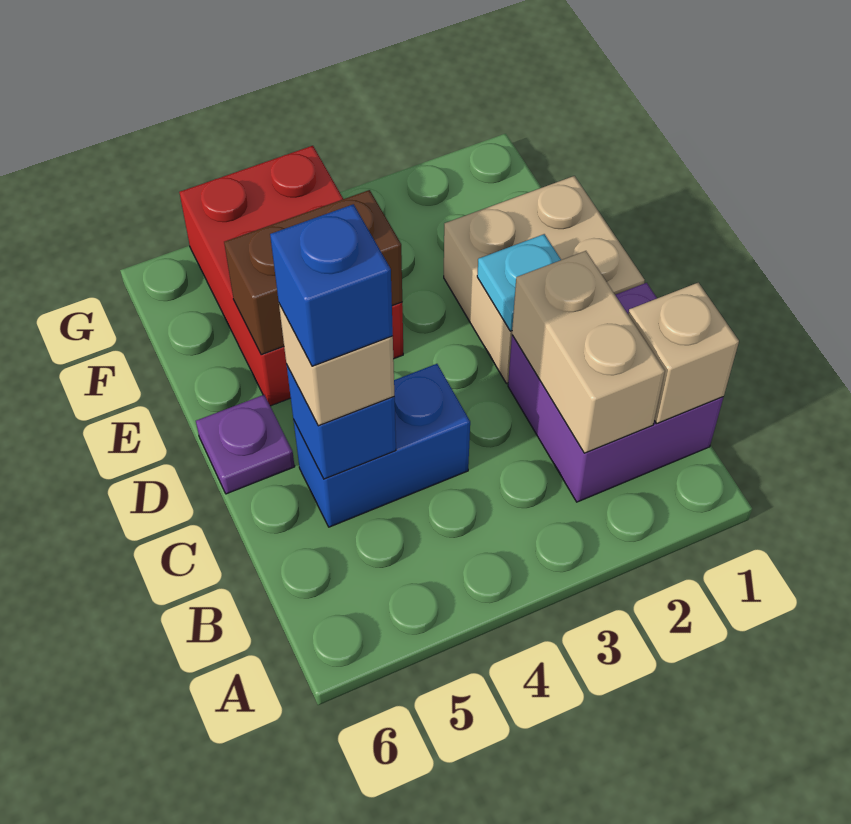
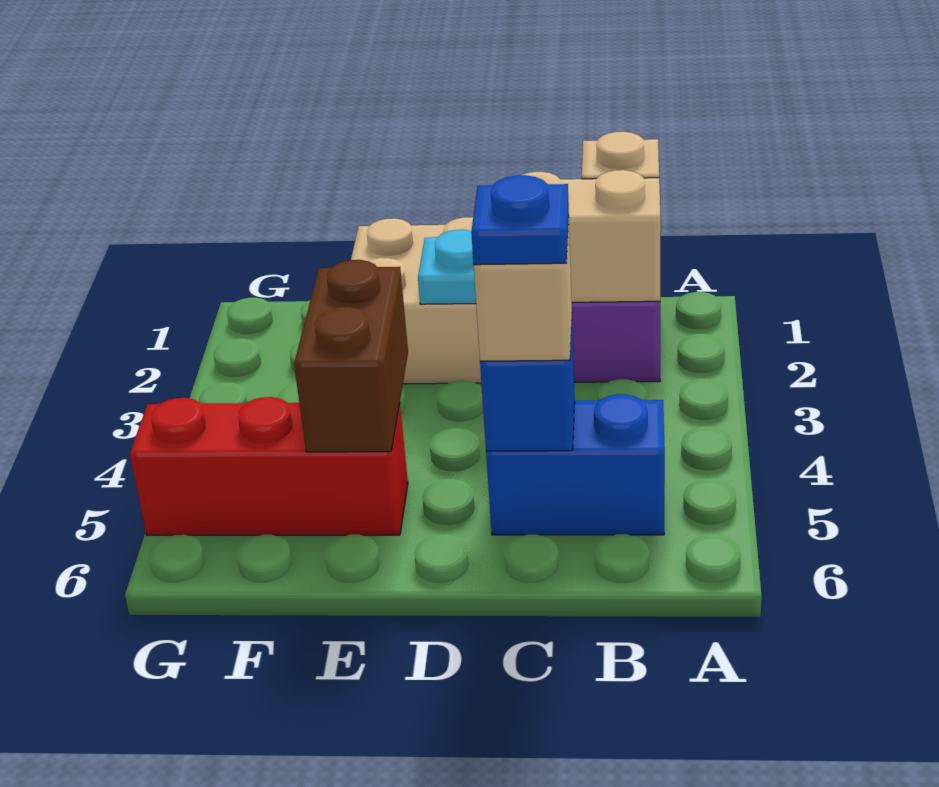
blue brick C4:C5 level 1 -> blue brick B5:C5 level 1
blue brick C5 level 4 -> blue plate C5 level 4
purple plate D6 level 1 -> none
red brick E4:G5 level 1 -> red brick E5:G5 level 1

